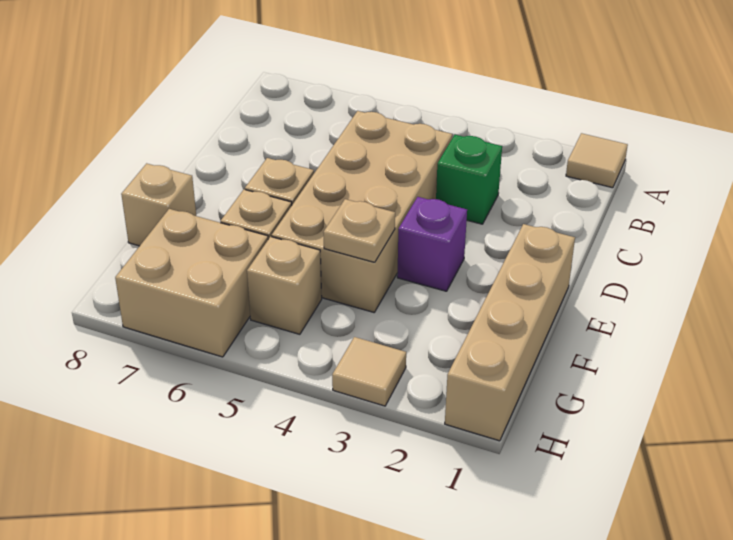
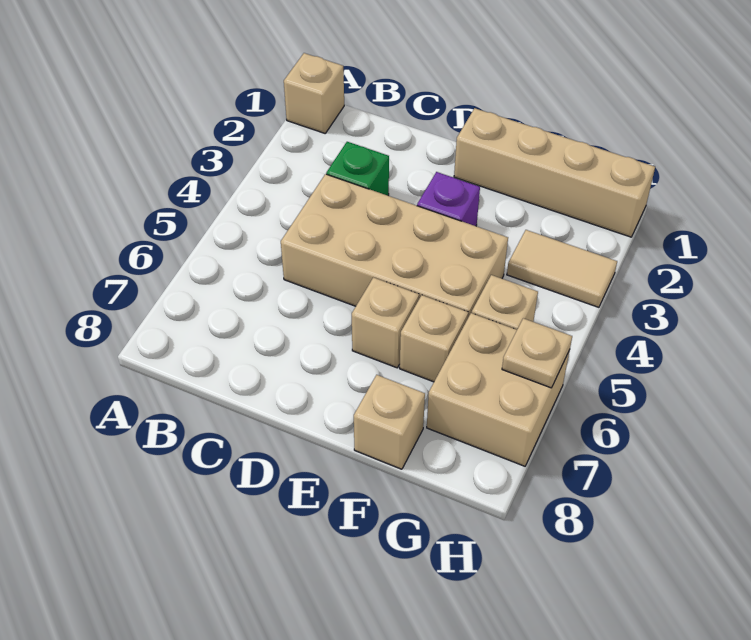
tan tile A1 level 1 -> tan brick A1 level 1
tan plate F4 level 2 -> tan plate H6 level 2
tan tile H3 level 1 -> tan tile G3:H3 level 1

